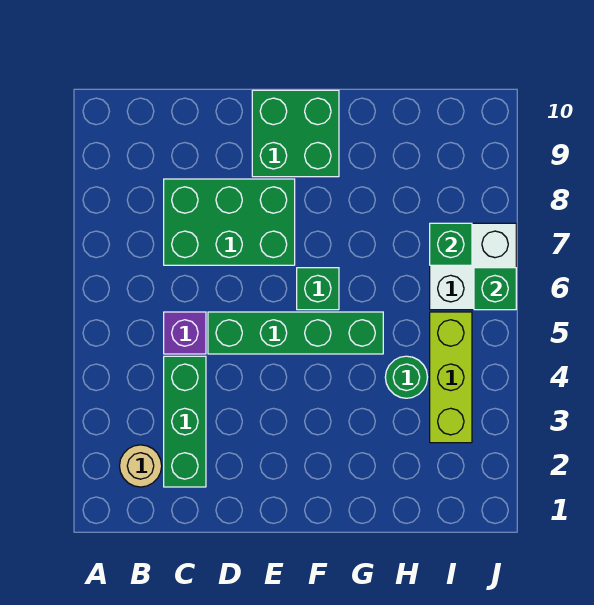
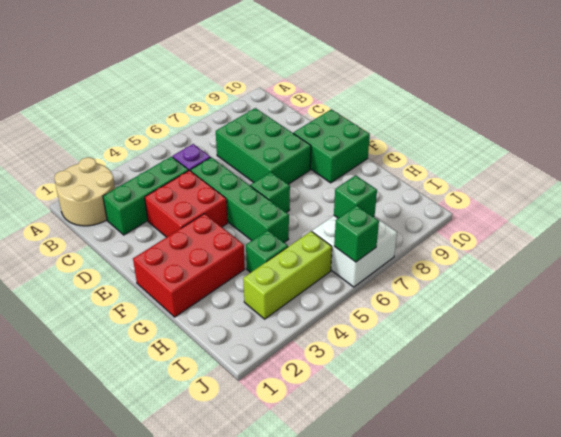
tan round brick B2 level 1 -> tan round brick A1:B2 level 1
none -> red brick D3:E4 level 1
none -> red brick F1:G3 level 1
green round brick H4 level 1 -> green brick H4 level 1

